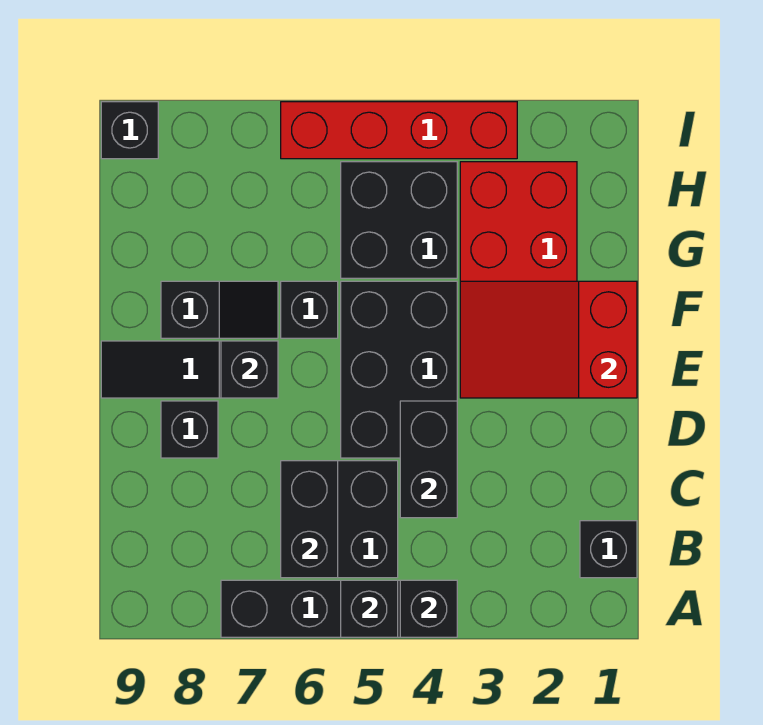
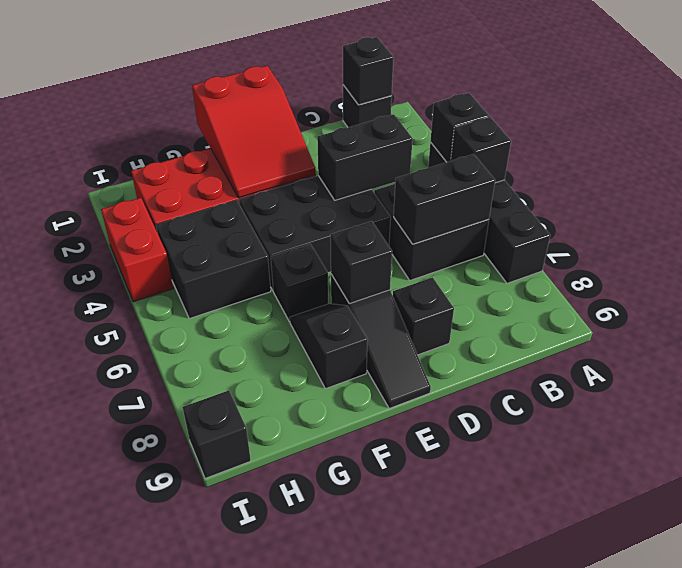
none -> black brick B1 level 2
red brick I3:I6 level 1 -> red brick I3:I4 level 1

